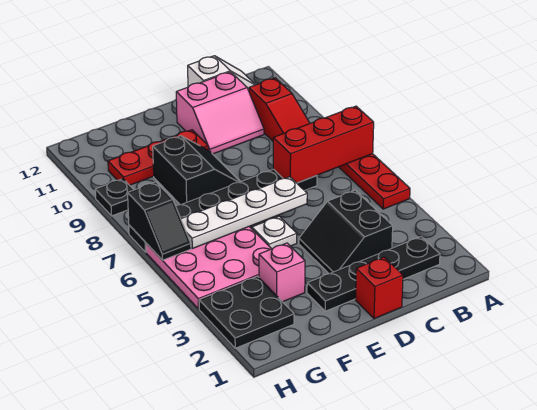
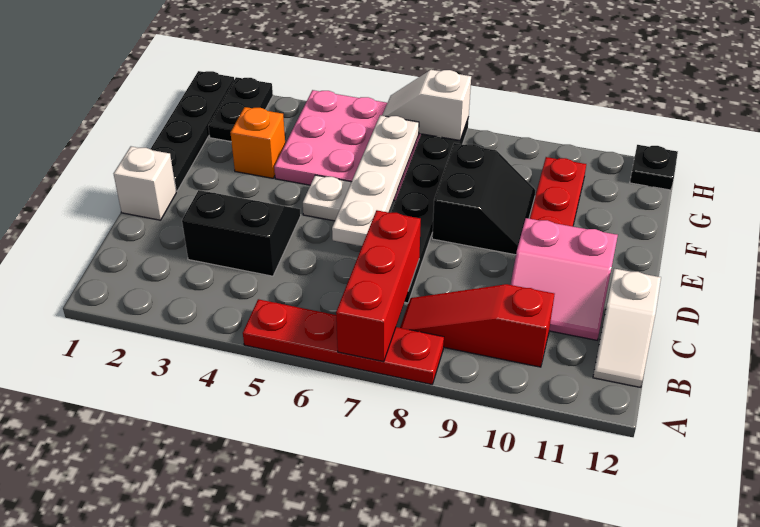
black plate B2:E2 level 1 -> black plate E1:H1 level 1
pink slope C10:D11 level 1 top 11 -> pink slope C10:D11 level 1 top D
red brick D1 level 1 -> white brick D1 level 1
black slope E8:F9 level 1 top F -> black slope E8:F9 level 1 top 8
pink brick F3 level 1 -> orange brick F3 level 1
black plate G2:H3 level 1 -> black plate G2:H2 level 1
black slope H6:H7 level 2 top 7 -> white slope H6:H7 level 2 top 7
black plate H9 level 1 -> black plate H12 level 1

